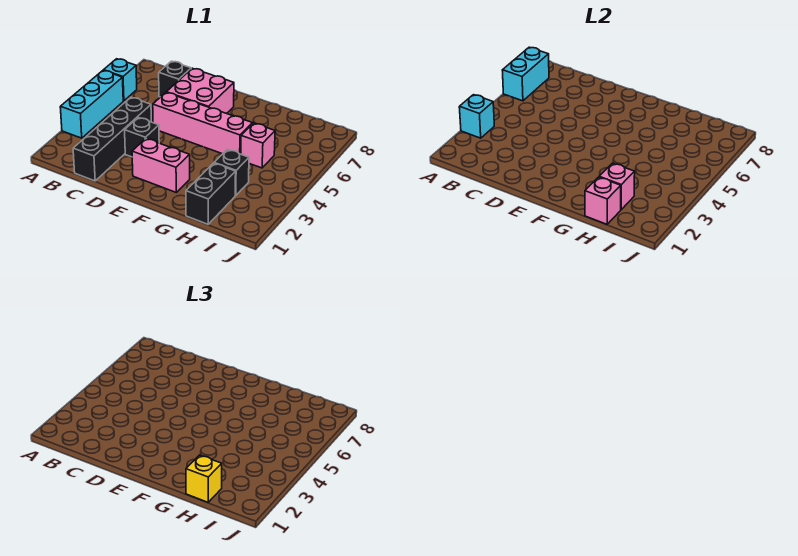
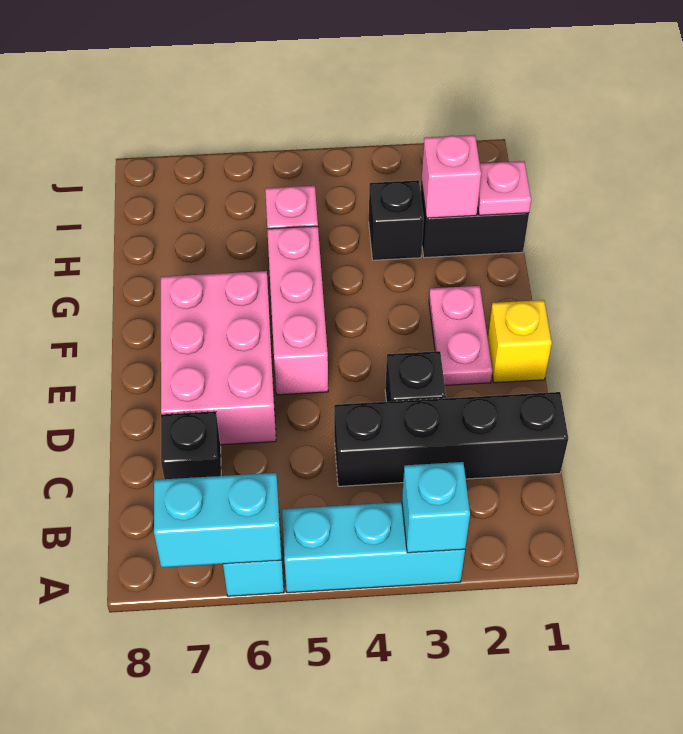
pink brick D5:G5 level 1 -> pink brick E5:G5 level 1
pink brick D6:E7 level 1 -> pink brick D6:F7 level 1
pink brick E2:F2 level 1 -> pink plate E2:F2 level 1
pink brick H1 level 2 -> pink plate H1 level 2
yellow brick H1 level 3 -> yellow brick E1 level 1

